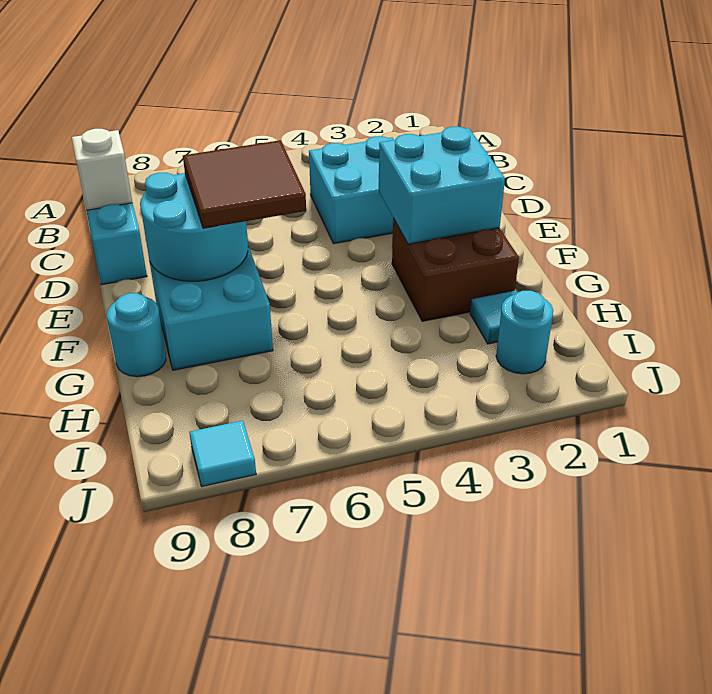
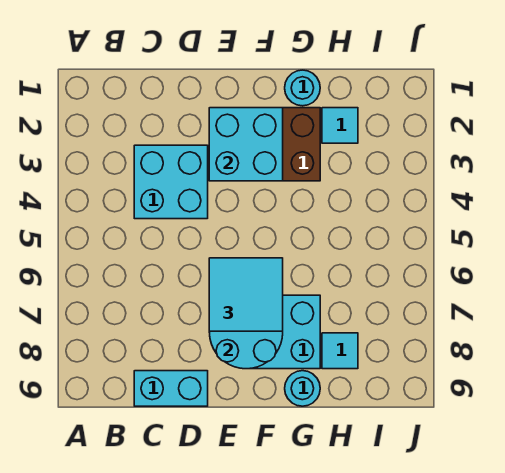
white brick C9 level 2 -> none
brown tile E6:F7 level 3 -> cyan tile E6:F7 level 3
cyan round brick I2 level 1 -> cyan round brick G1 level 1
cyan tile J8 level 1 -> cyan tile H8 level 1

